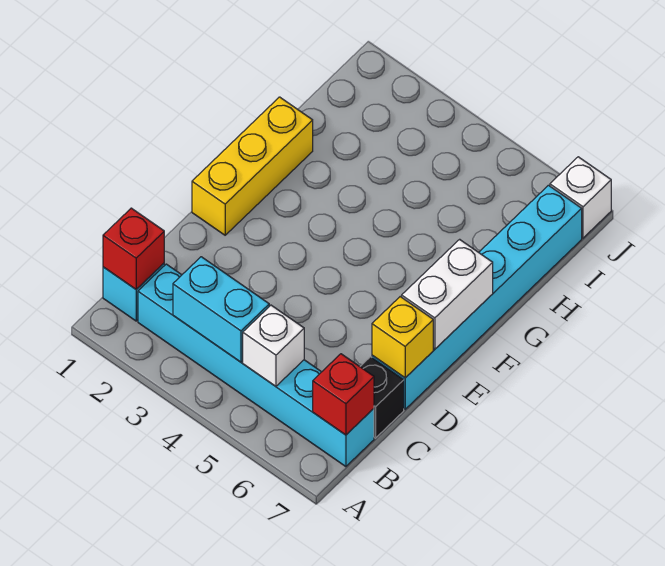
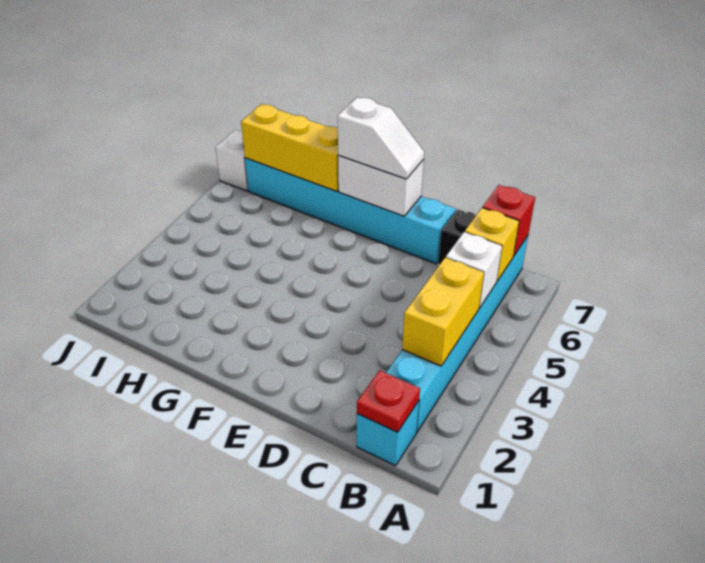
red brick B1 level 2 -> red plate B1 level 2
cyan brick B3:B4 level 2 -> yellow brick B3:B4 level 2
yellow brick D7 level 2 -> yellow brick B6 level 2
yellow brick E1:G1 level 1 -> yellow brick G7:I7 level 2
none -> white slope E7:F7 level 3 top F

